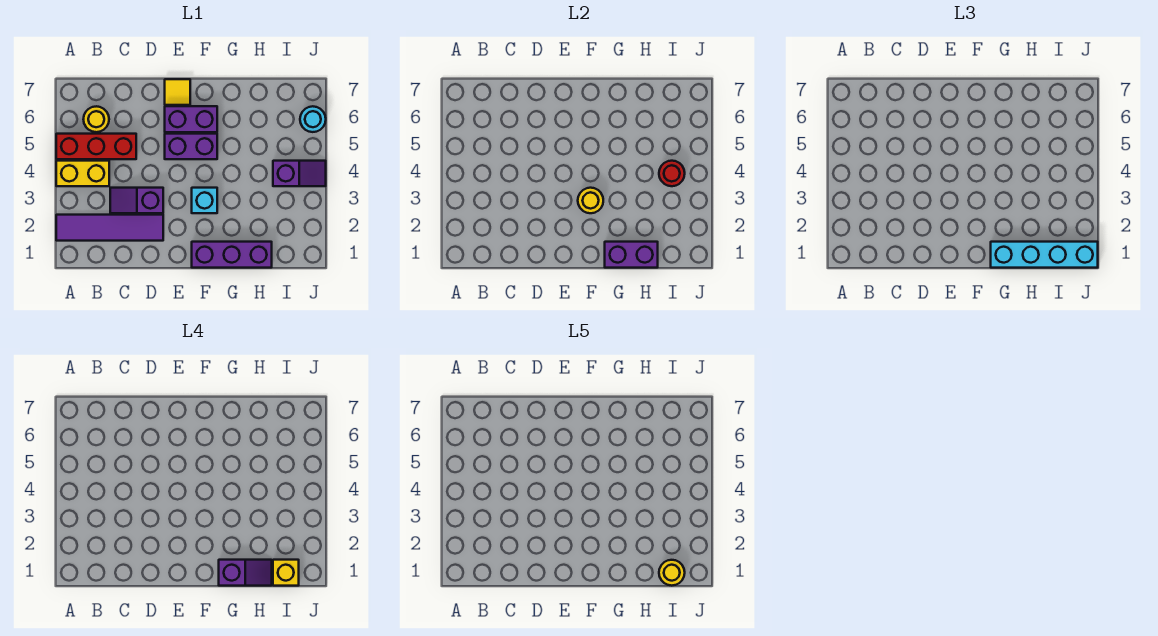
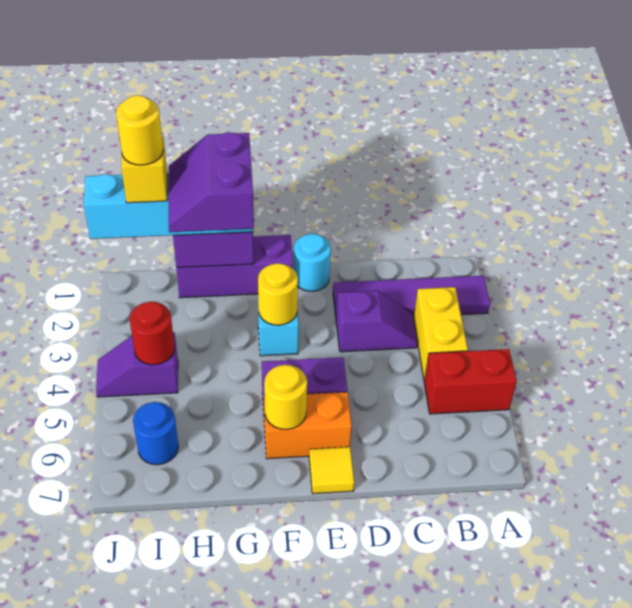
yellow brick A4:B4 level 1 -> yellow brick B3:B4 level 1
red brick A5:C5 level 1 -> red brick A5:B5 level 1
yellow round brick B6 level 1 -> yellow round brick F6 level 2
purple brick E6:F6 level 1 -> orange brick E6:F6 level 1
purple slope G1:H1 level 4 top G -> purple slope G1:H2 level 4 top G
none -> blue round brick I6 level 1
cyan round brick J6 level 1 -> cyan round brick E1 level 1

